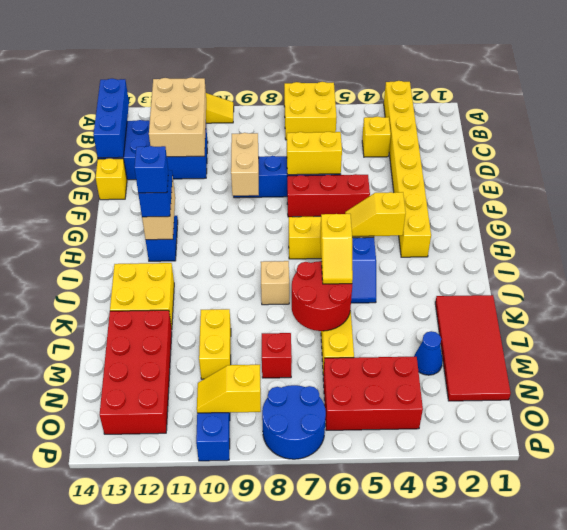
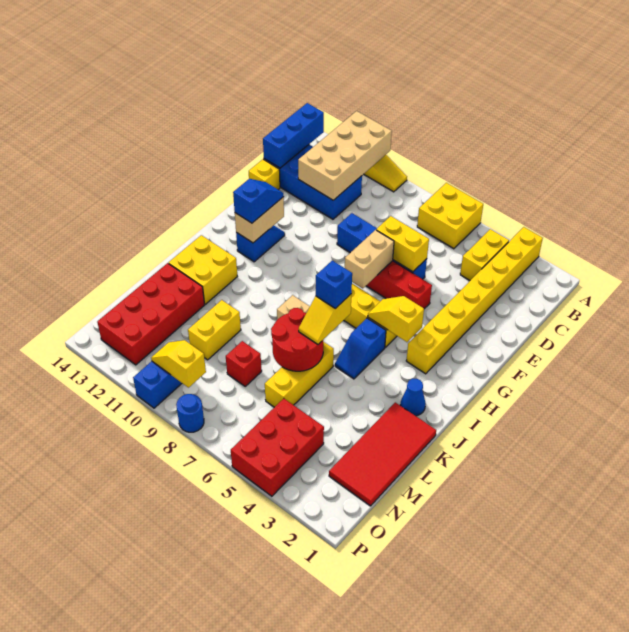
tan brick B11:D12 level 2 -> tan brick A11:D12 level 2
yellow brick C4 level 1 -> yellow brick B4:C4 level 1
tan brick E9:F9 level 2 -> tan brick F7:G7 level 2
blue brick H12 level 4 -> blue brick J6 level 4
blue cone M3 level 1 -> blue cone J2 level 1
red brick N4:O6 level 1 -> red brick N4:P5 level 1
blue round brick O7:P8 level 1 -> blue round brick P8 level 1

